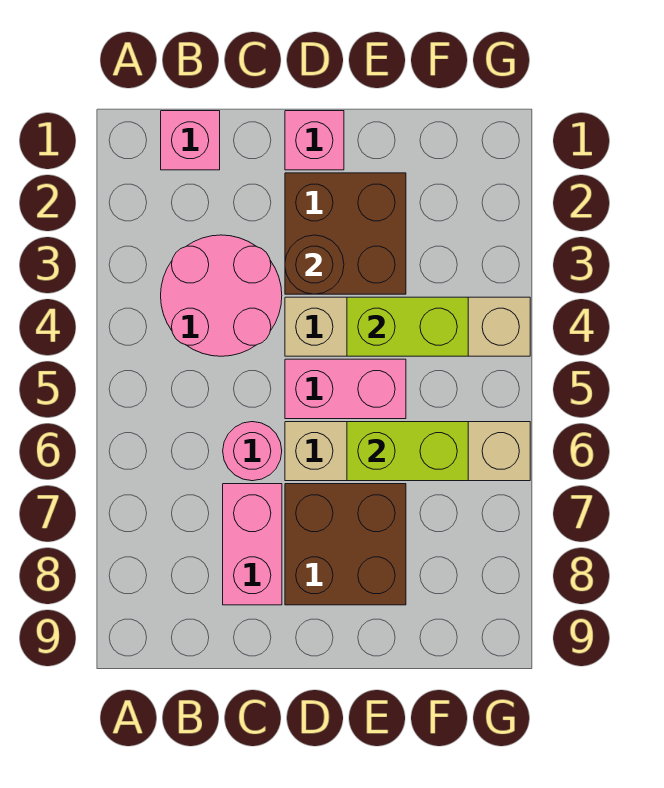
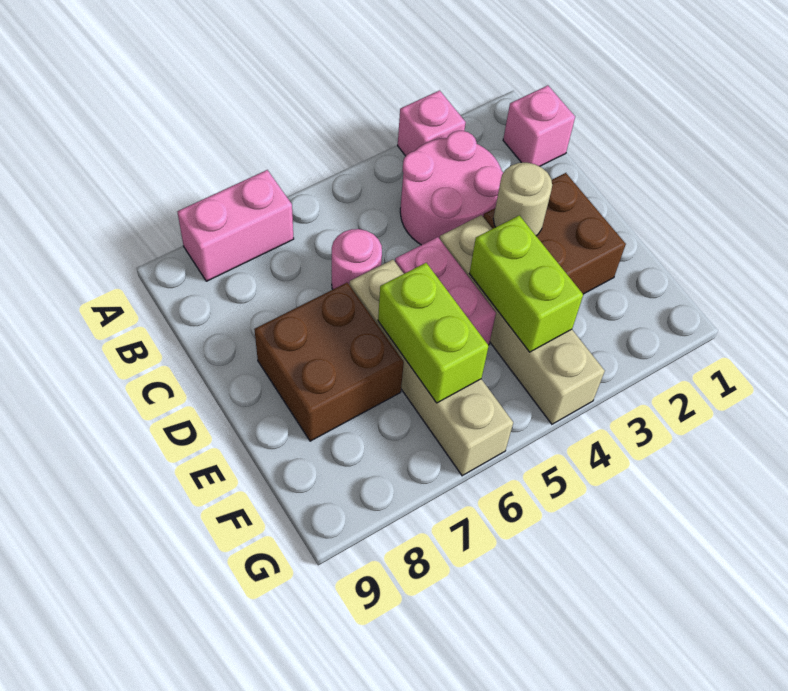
pink brick C7:C8 level 1 -> pink brick A7:A8 level 1
pink brick D1 level 1 -> pink brick A3 level 1
brown round brick D3 level 2 -> tan round brick D3 level 2

